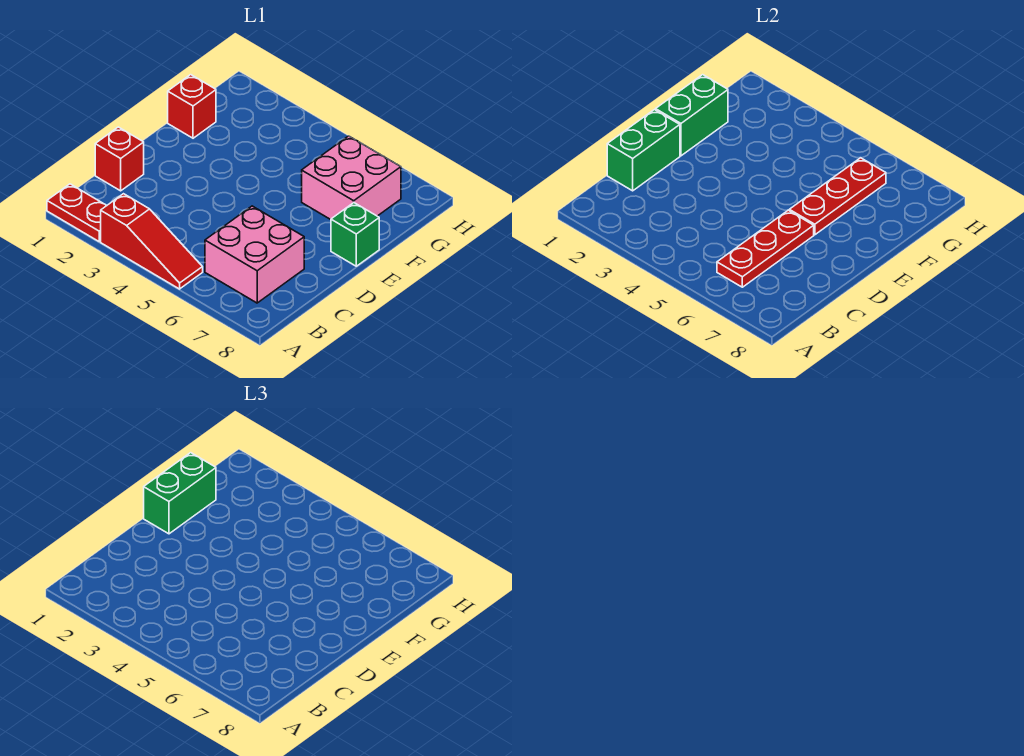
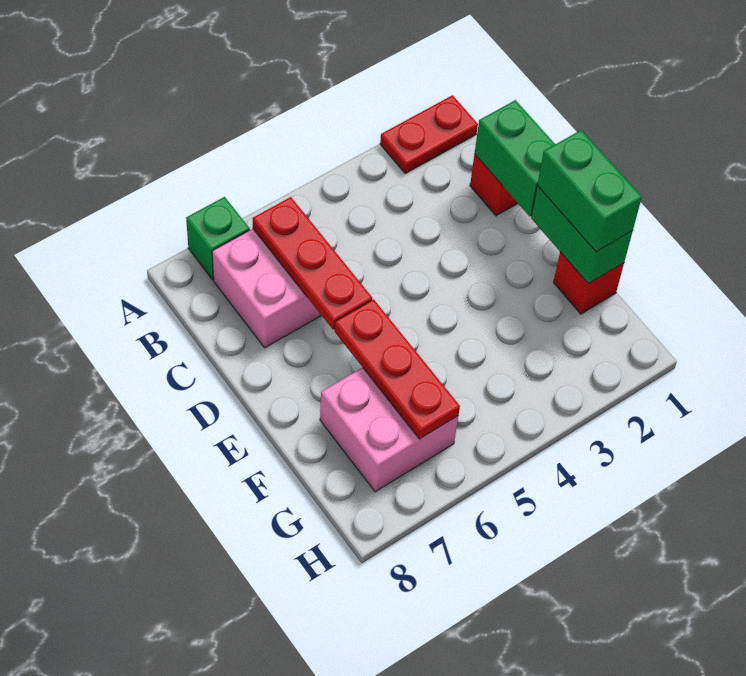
red slope A3:A5 level 1 top 3 -> none
green brick E8 level 1 -> green brick A7 level 1

